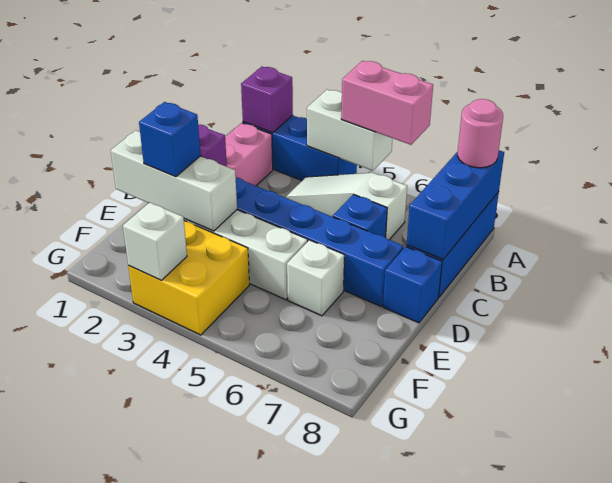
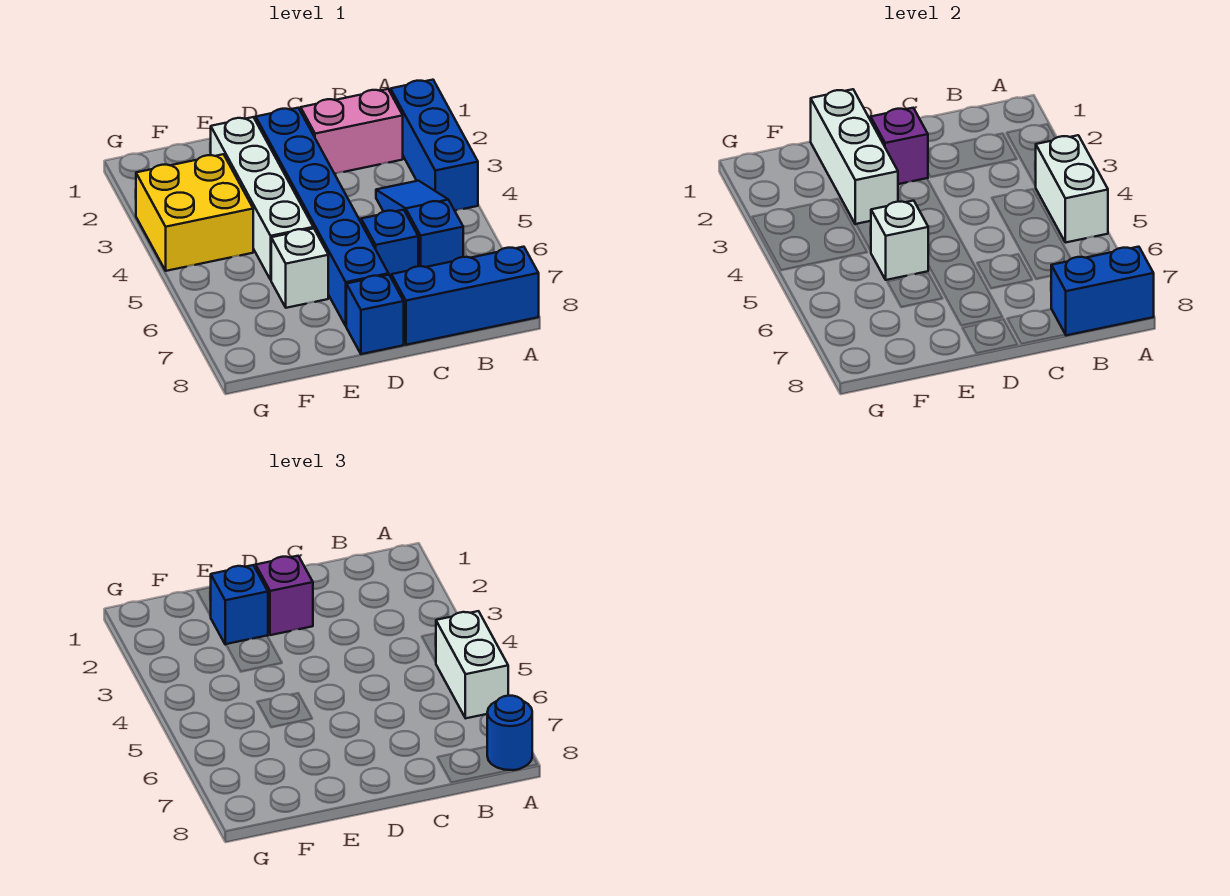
purple brick A2 level 2 -> purple brick D2 level 3
pink brick A5:A6 level 3 -> white brick A5:A6 level 3
blue brick A8:C8 level 2 -> blue brick A8:B8 level 2
pink round brick A8 level 3 -> blue round brick A8 level 3
white slope B4:B6 level 1 top 6 -> blue slope B4:B6 level 1 top 6
white brick G3 level 2 -> white brick E5 level 2

